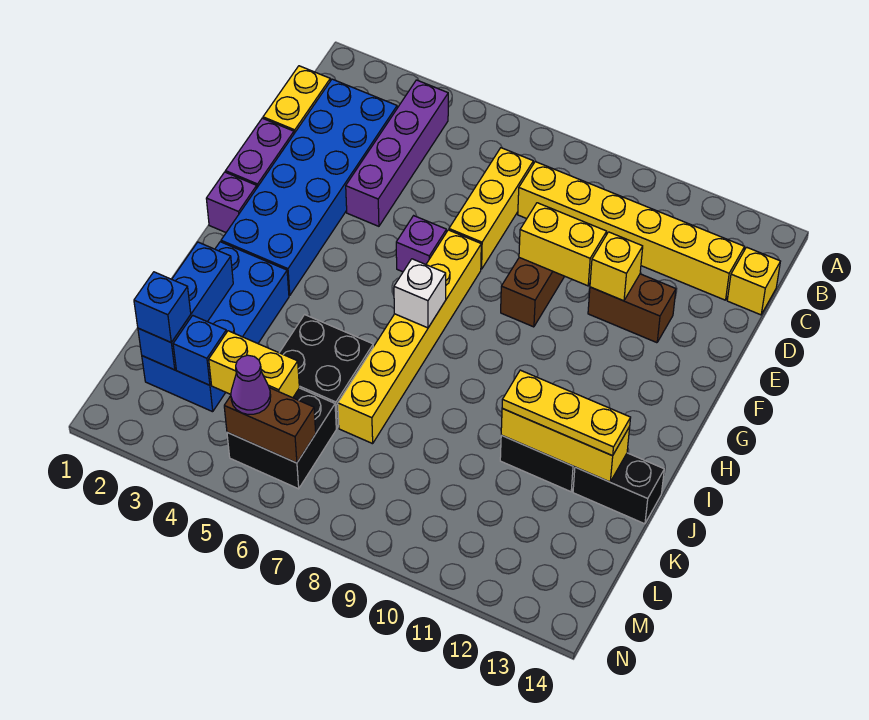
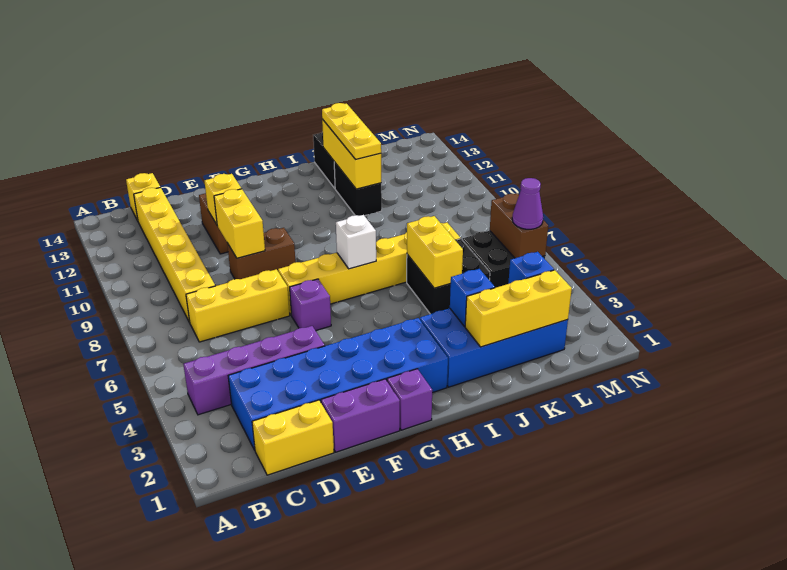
blue brick J2:L2 level 2 -> yellow brick J2:L2 level 2
blue brick L2 level 3 -> blue brick J3 level 2
yellow brick L4:L5 level 2 -> yellow brick J5:J6 level 2

